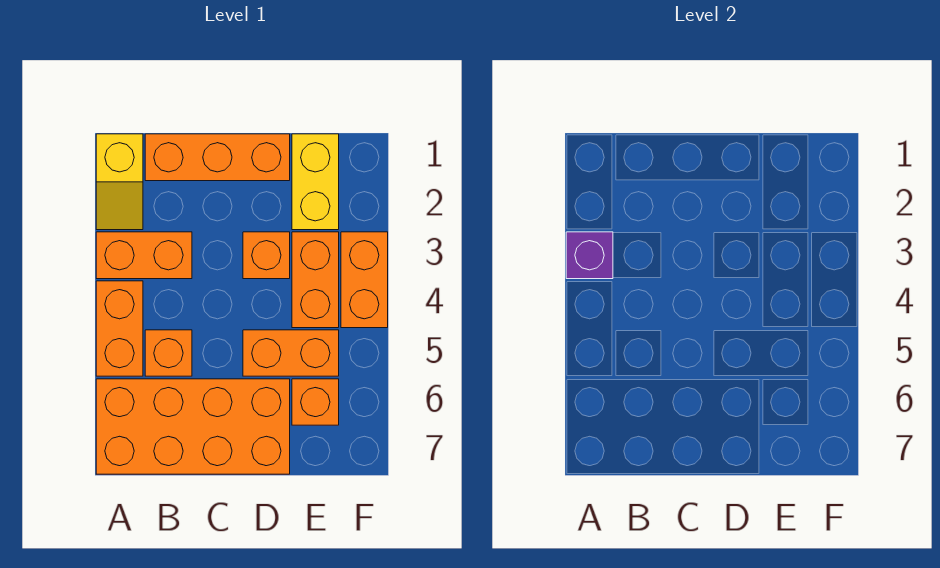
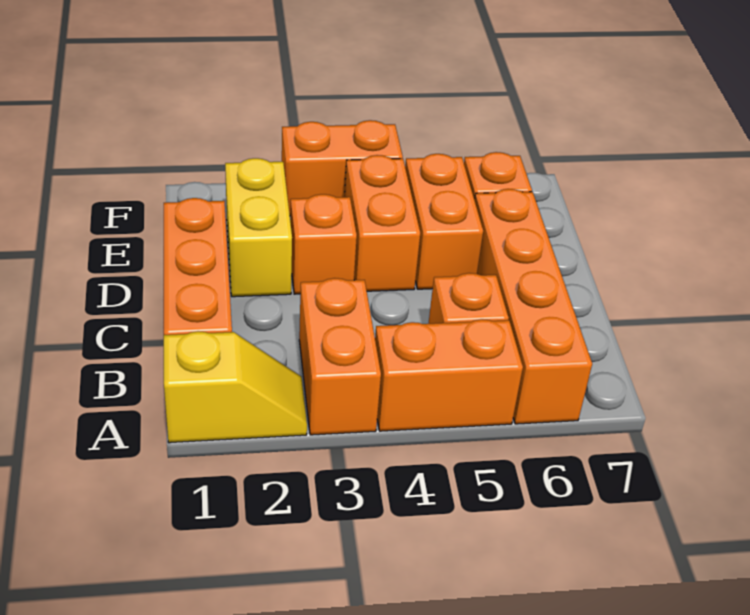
purple brick A3 level 2 -> none
orange brick A6:D7 level 1 -> orange brick A6:D6 level 1
yellow brick E1:E2 level 1 -> yellow brick D2:E2 level 1
orange brick E3:E4 level 1 -> orange brick D4:E4 level 1

